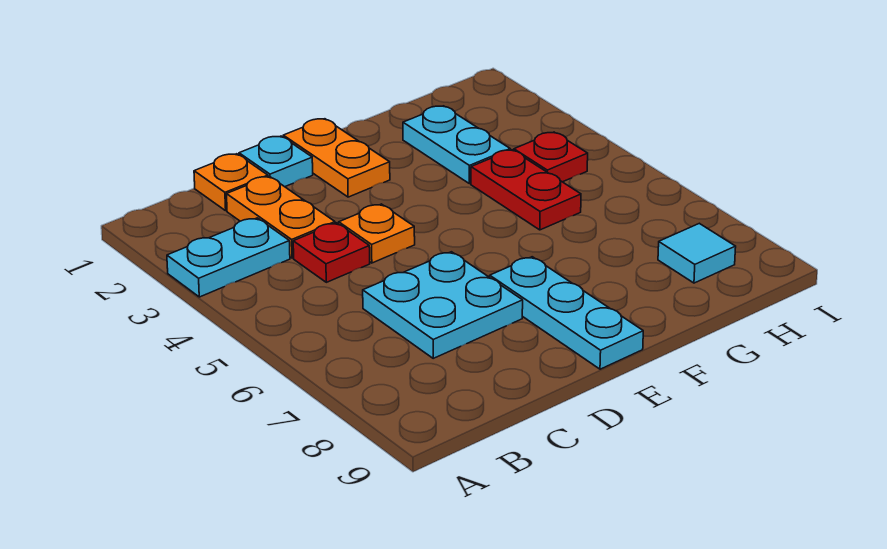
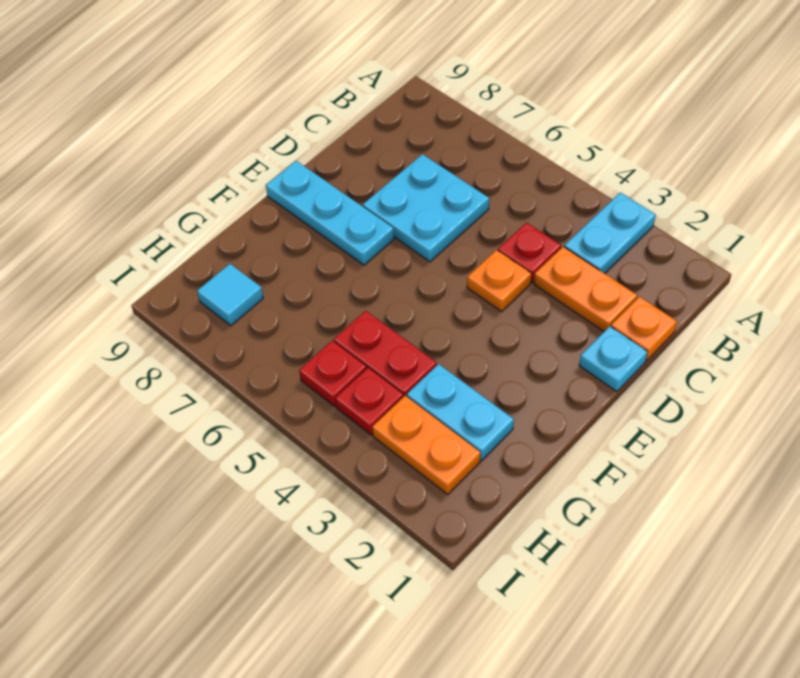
orange plate E1:E2 level 1 -> orange plate H2:H3 level 1
none -> red plate H5 level 1

